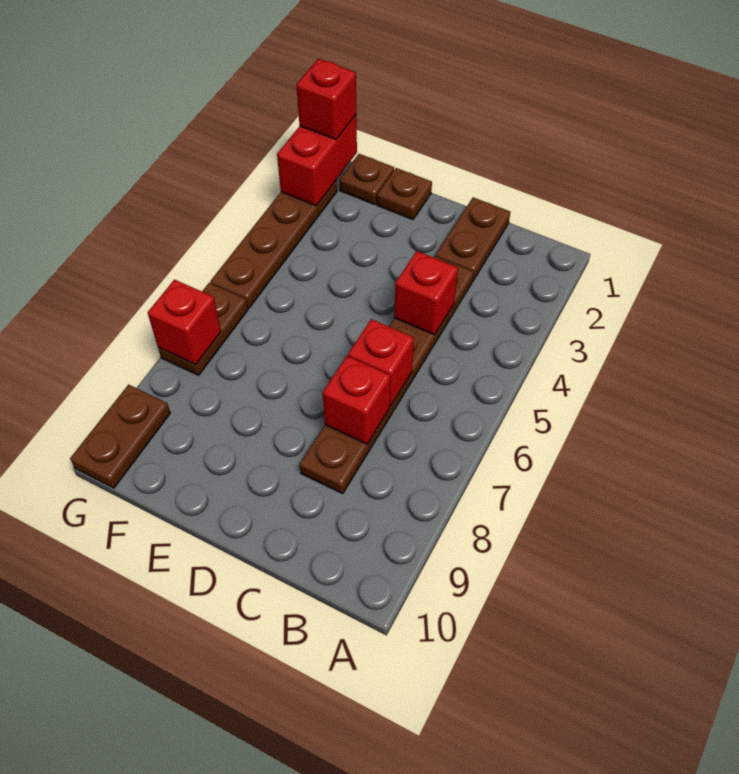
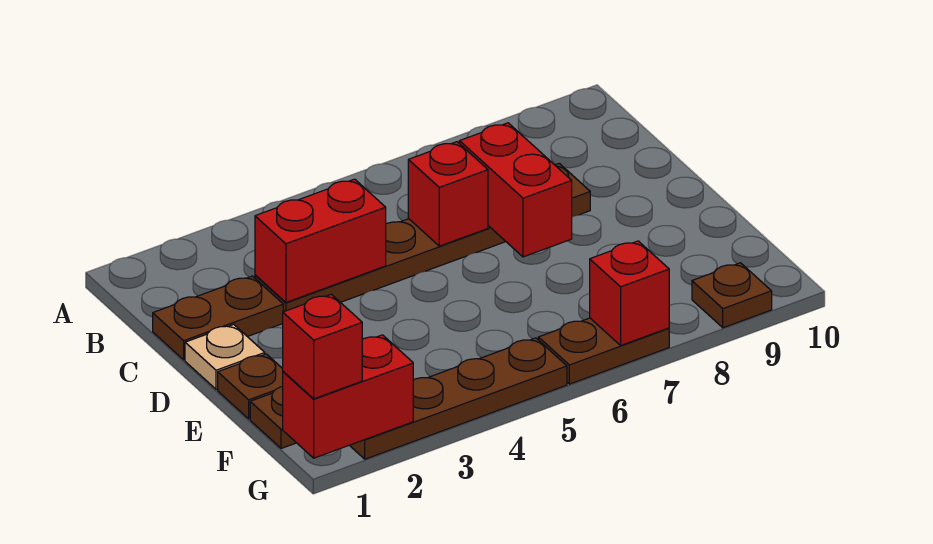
red brick C4 level 2 -> red brick C3:C4 level 2
red brick C7 level 2 -> red brick C7:D7 level 2
none -> tan plate D1 level 1
brown plate G9:G10 level 1 -> brown plate G9 level 1

